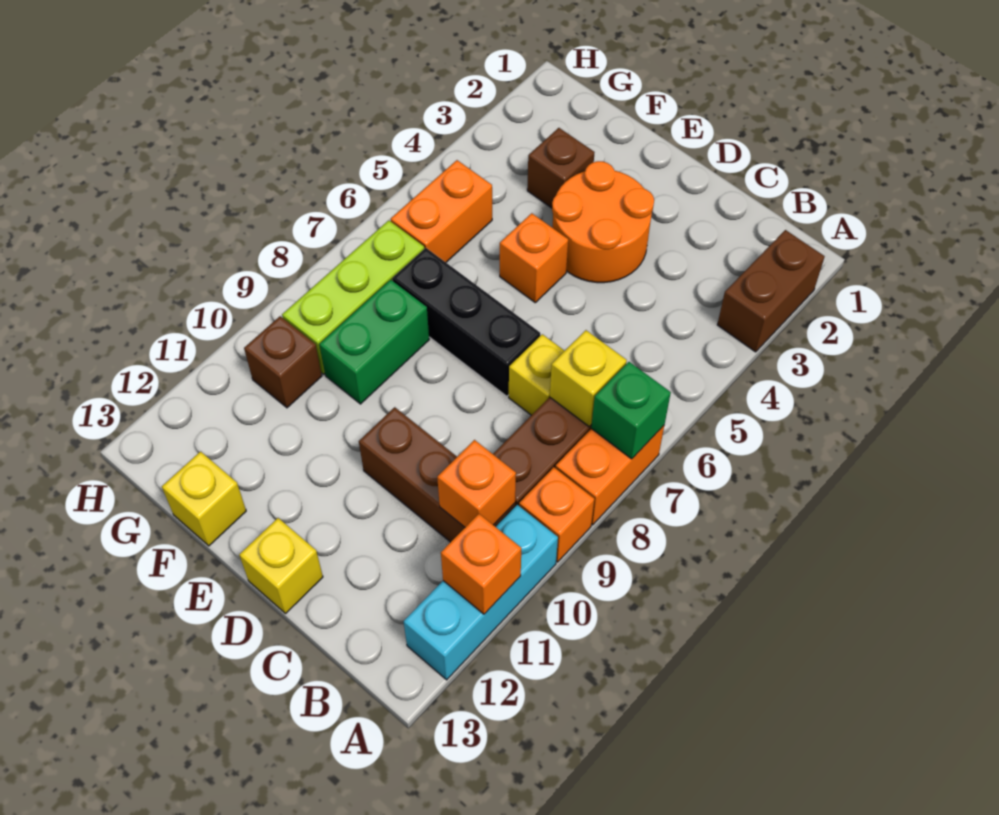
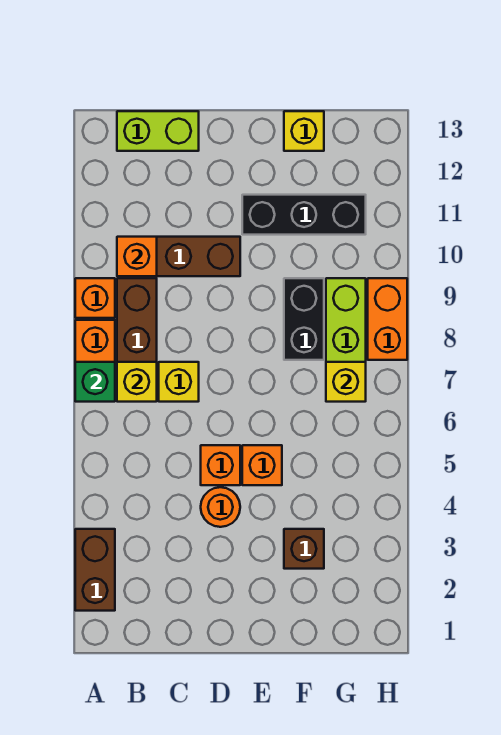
cyan brick A10:A12 level 1 -> none
orange brick A11 level 2 -> orange brick D5 level 1
none -> lime brick B13:C13 level 1
orange round brick D3:E4 level 1 -> orange round brick D4 level 1
black brick D7:F7 level 1 -> black brick E11:G11 level 1
yellow brick D13 level 1 -> yellow brick G7 level 2
green brick F8:F9 level 1 -> black brick F8:F9 level 1
orange brick G5:G6 level 1 -> orange brick H8:H9 level 1
brown brick G10 level 1 -> none

